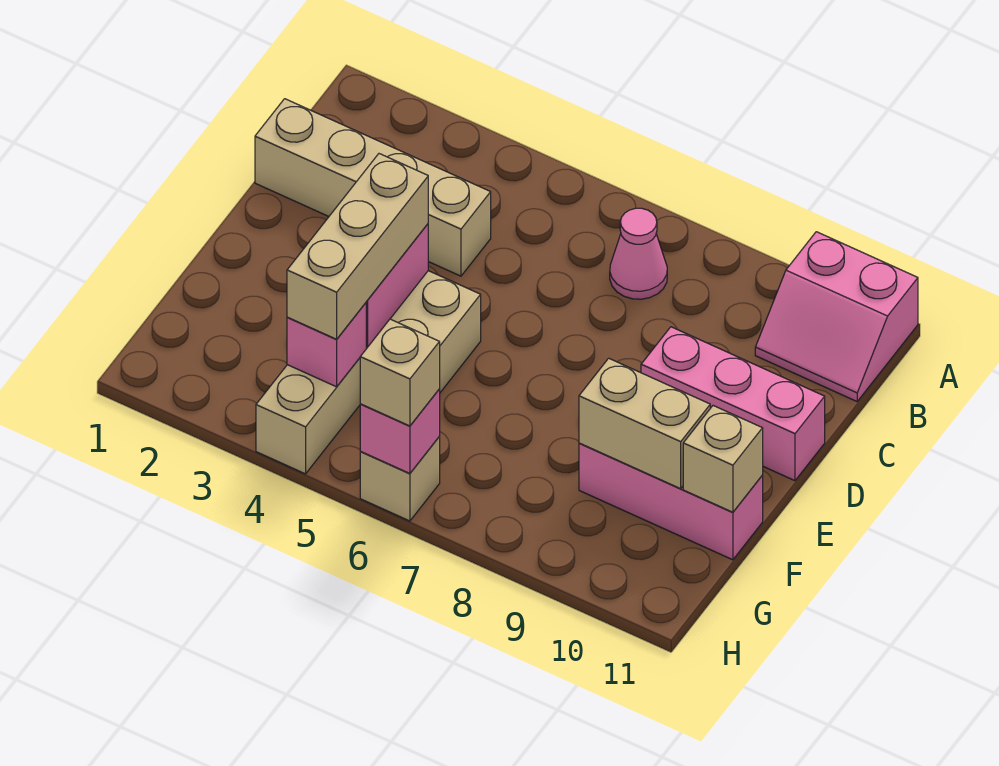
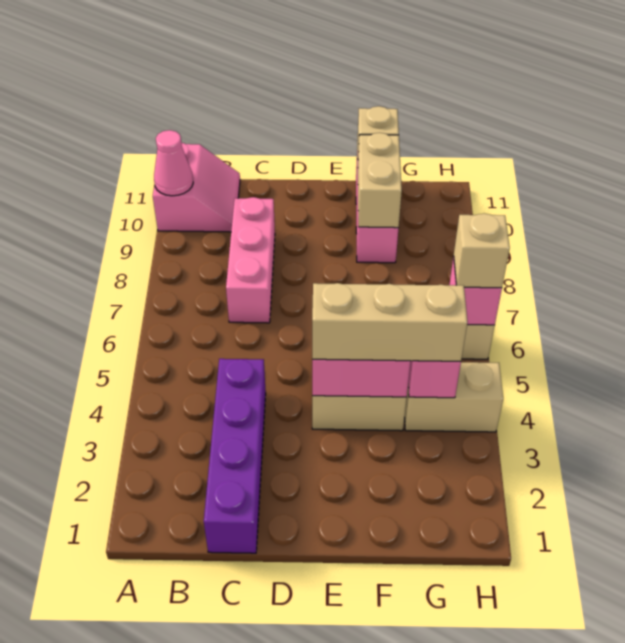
pink cone B7 level 1 -> pink cone A10 level 2
tan brick C1:C4 level 1 -> purple brick C1:C4 level 1
pink brick D9:D11 level 1 -> pink brick C7:C9 level 1

